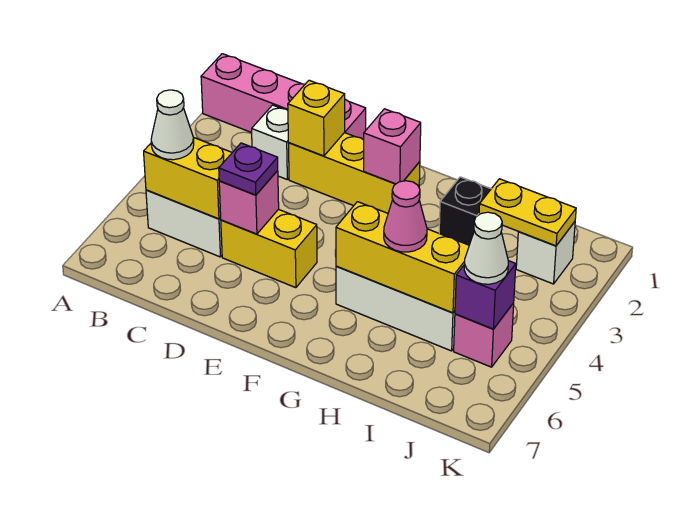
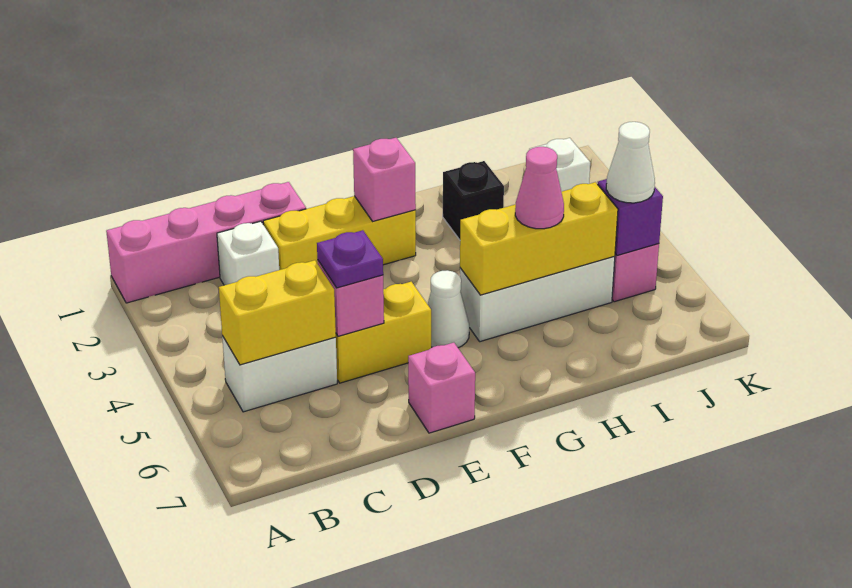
white cone B5 level 3 -> white cone F5 level 1
yellow brick D2 level 2 -> none
none -> pink brick E7 level 1
yellow plate I2:J2 level 2 -> none

